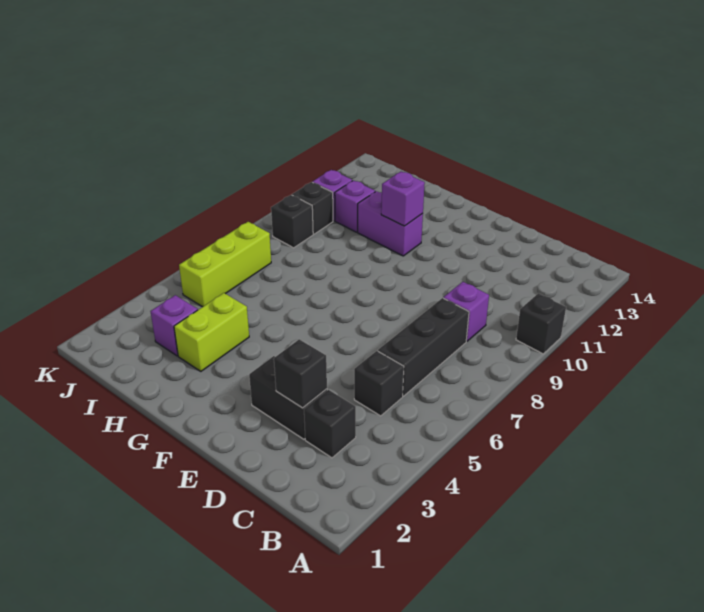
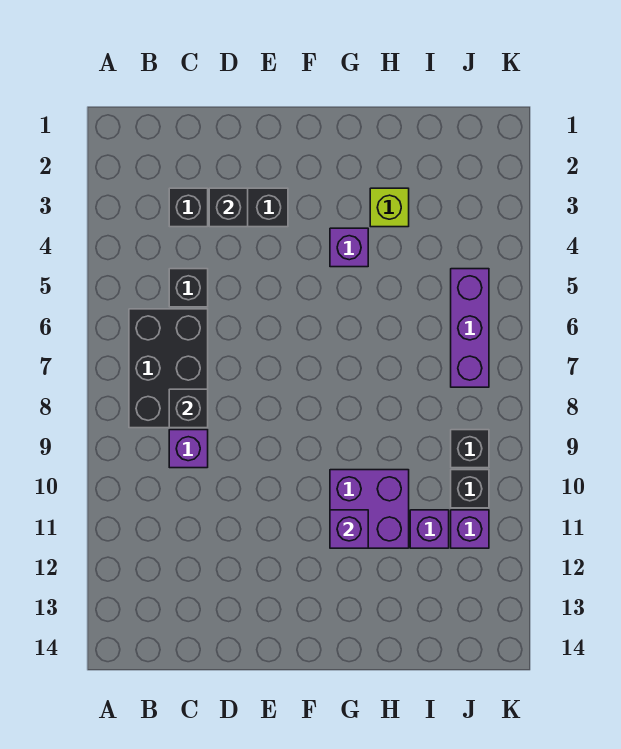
black brick A10 level 1 -> black brick C8 level 2
black brick C6:C8 level 1 -> black brick B6:C8 level 1
purple brick G11:H11 level 1 -> purple brick G10:H11 level 1
lime brick H3:H4 level 1 -> lime brick H3 level 1
purple brick I3 level 1 -> purple brick G4 level 1
lime brick J5:J7 level 1 -> purple brick J5:J7 level 1

